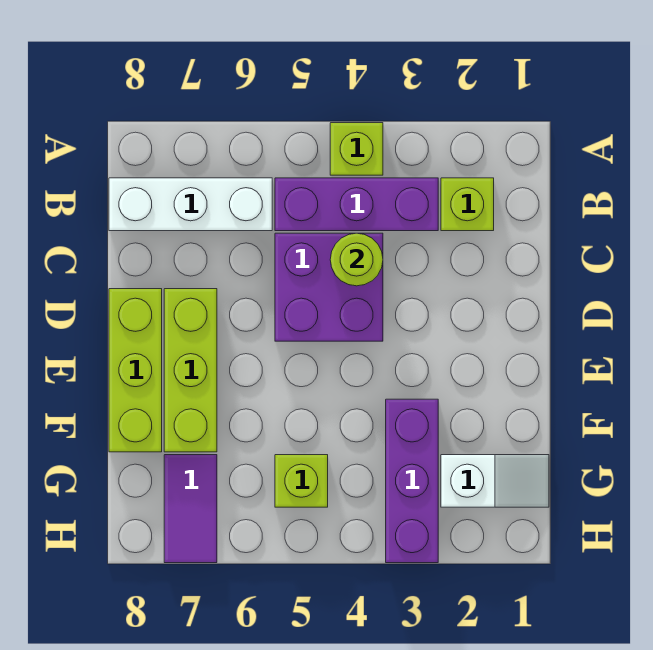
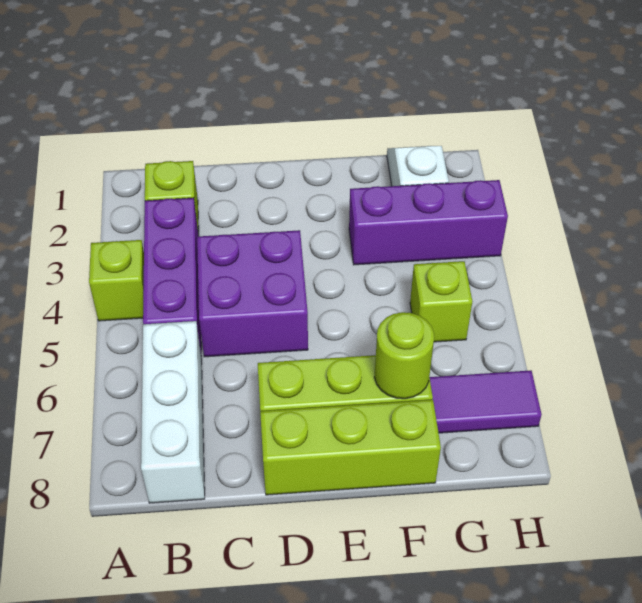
lime round brick C4 level 2 -> lime round brick F7 level 2

